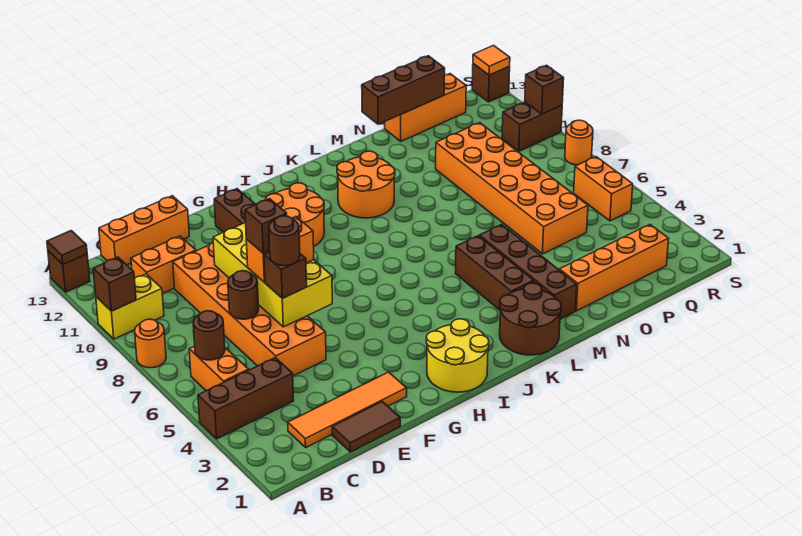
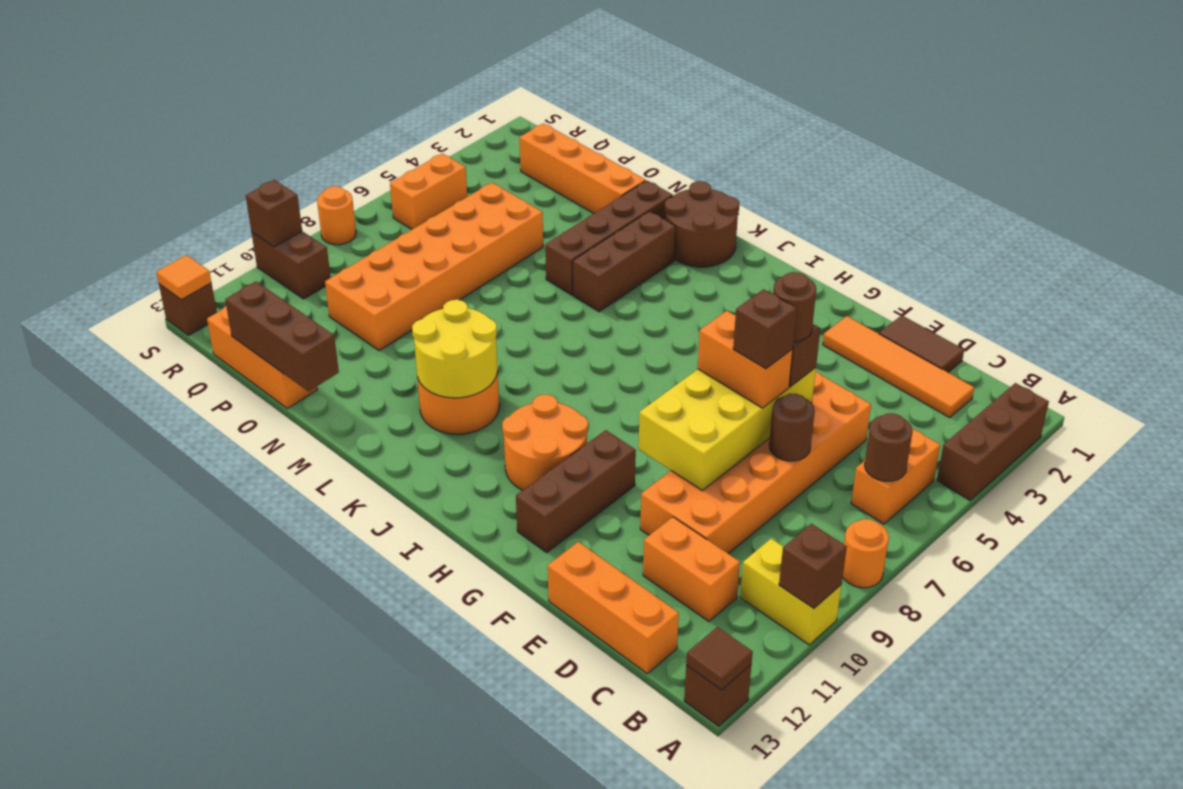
brown brick A4:C4 level 1 -> brown brick A2:A4 level 1
yellow round brick H1:I2 level 1 -> yellow round brick K10:L11 level 2

